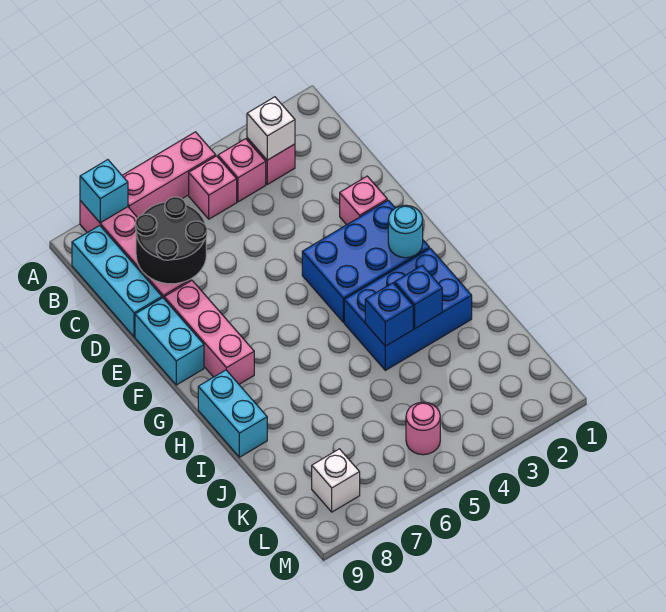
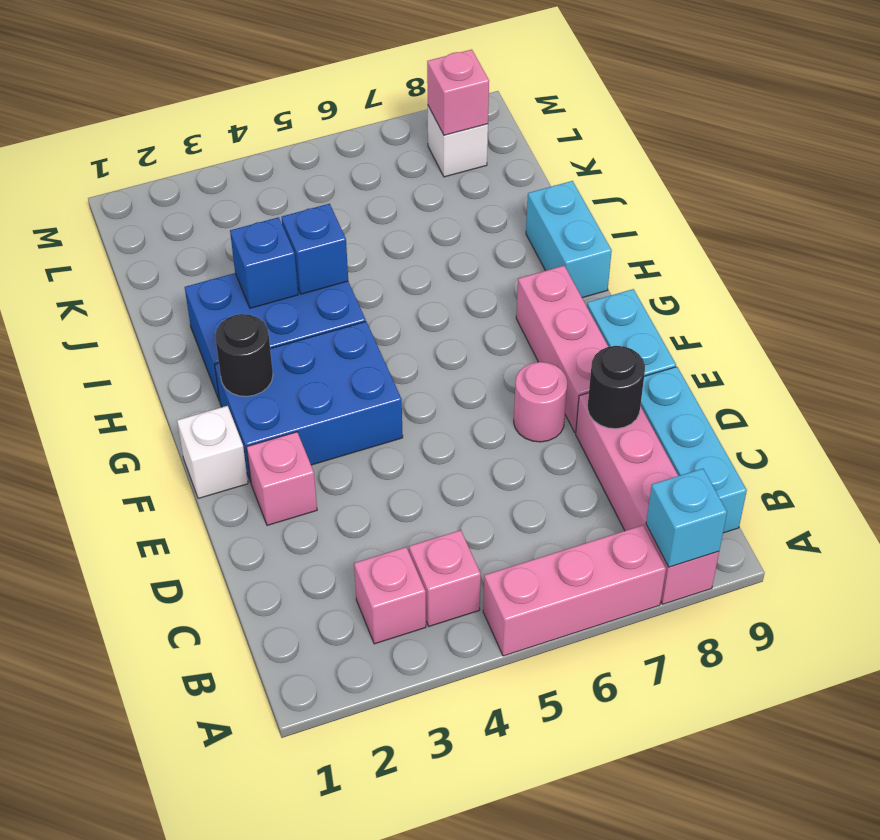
white brick B3 level 2 -> white brick F1 level 1
pink brick B5 level 1 -> pink brick L8 level 2
black round brick C7:D8 level 2 -> black round brick D8 level 2
cyan round brick G2 level 2 -> black round brick G2 level 2
pink round brick L5 level 1 -> pink round brick E7 level 1

